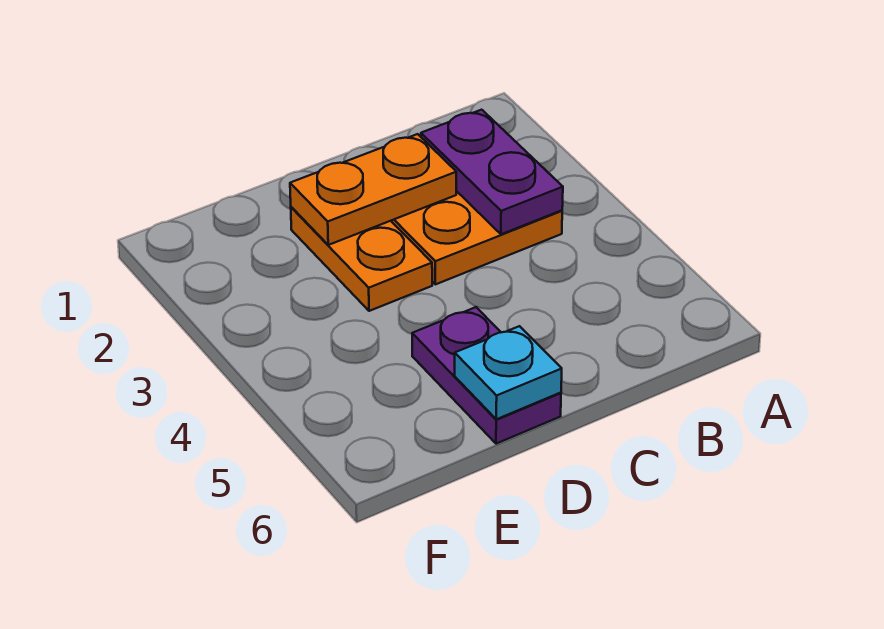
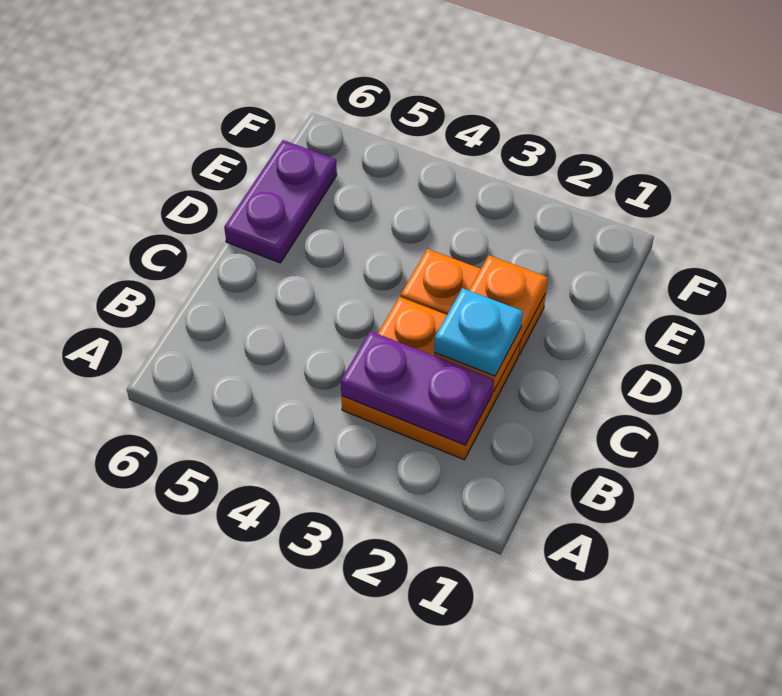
purple plate D5:D6 level 1 -> purple plate D6:E6 level 1
cyan plate D6 level 2 -> cyan plate C2 level 3

